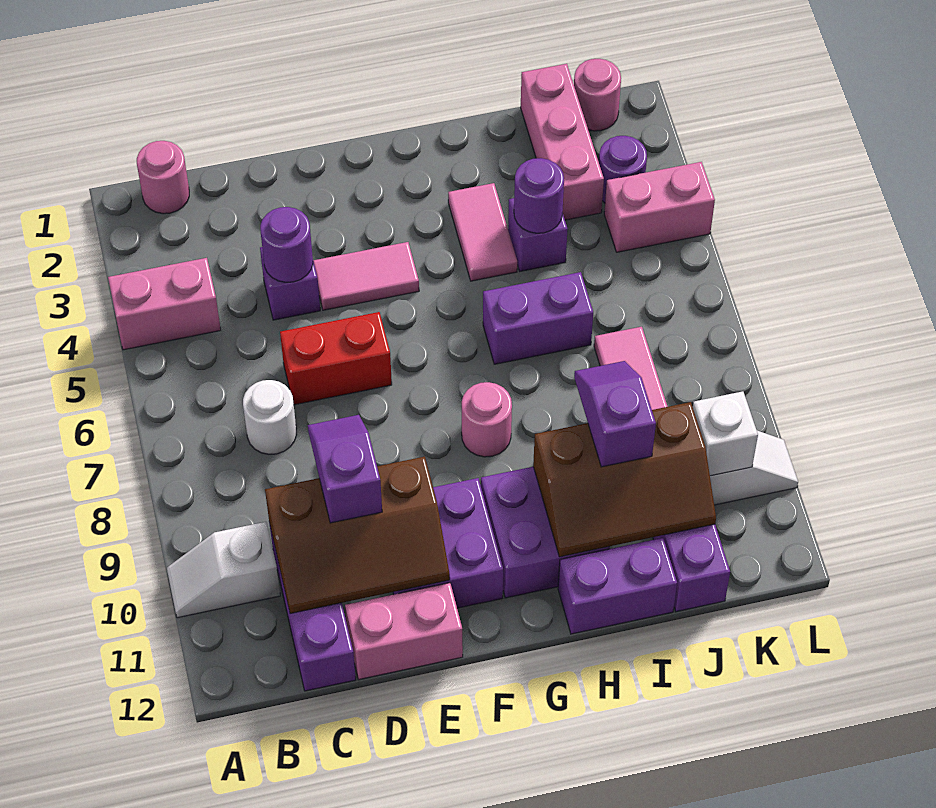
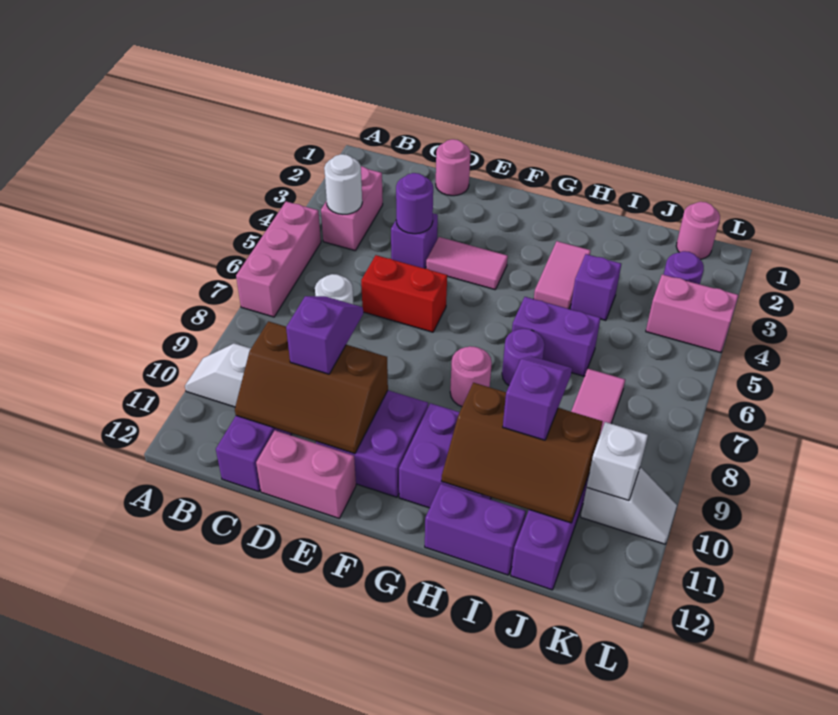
pink brick A4:B4 level 1 -> pink brick B3:B4 level 1
pink round brick B1 level 1 -> pink round brick D1 level 1
none -> white round brick B4 level 2
purple round brick I4 level 2 -> purple round brick H7 level 1
pink brick J1:J3 level 1 -> pink brick A5:A7 level 1

